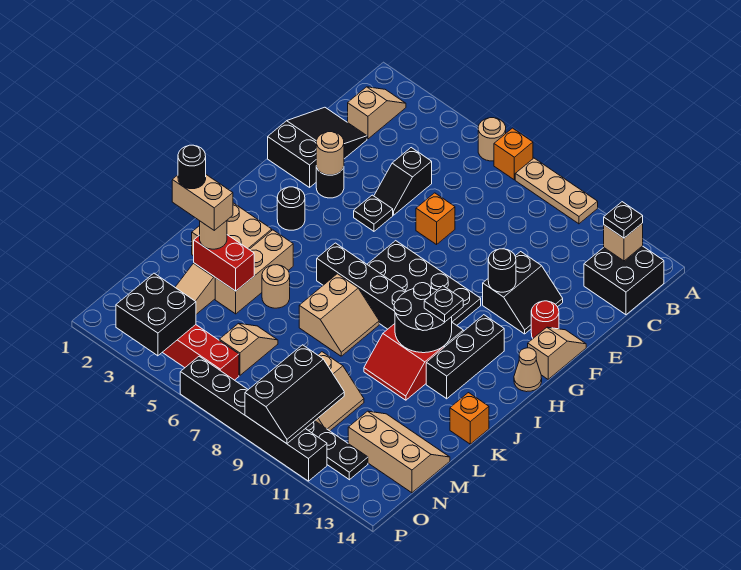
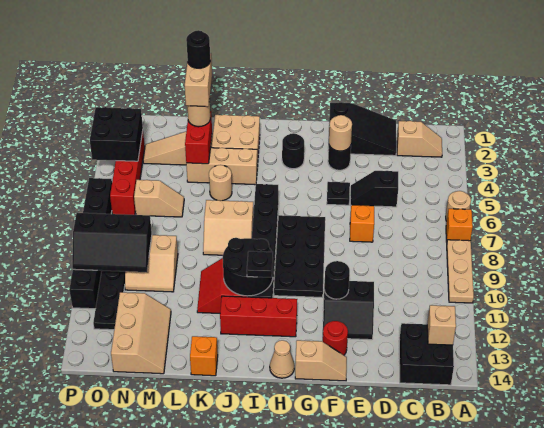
black plate B13 level 3 -> none
black brick H12:J12 level 1 -> red brick H12:J12 level 1

